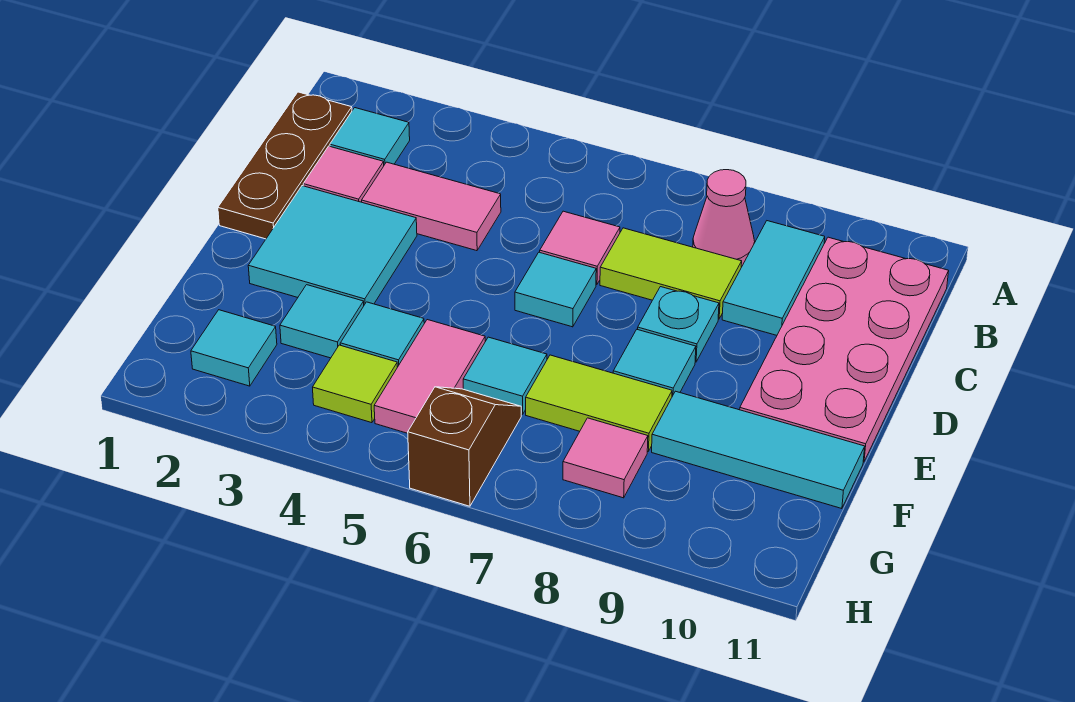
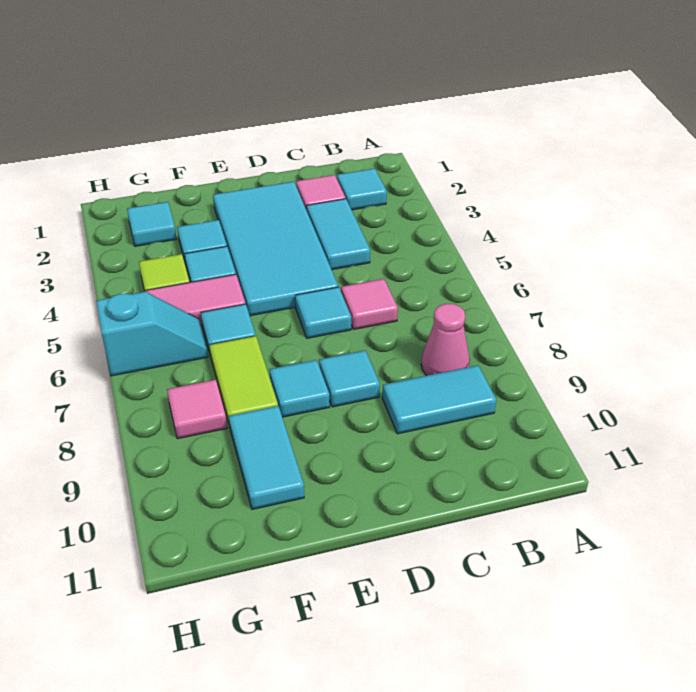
brown plate B1:D1 level 1 -> none
pink plate B10:E11 level 1 -> none
pink tile C3:C4 level 1 -> cyan tile C3:C4 level 1
lime tile C7:C8 level 1 -> none
cyan tile D2:E3 level 1 -> cyan tile D2:E5 level 1
cyan plate D8 level 1 -> cyan tile D8 level 1
cyan tile F9:F11 level 1 -> cyan tile F9:F10 level 1
brown slope G6:H6 level 1 top H -> cyan slope G6:H6 level 1 top H

